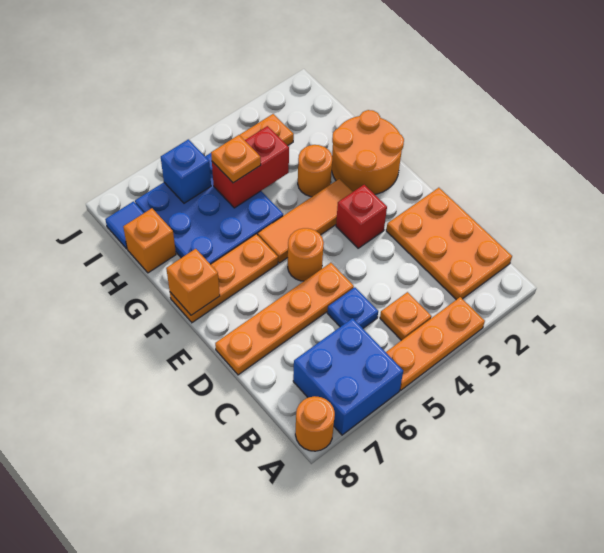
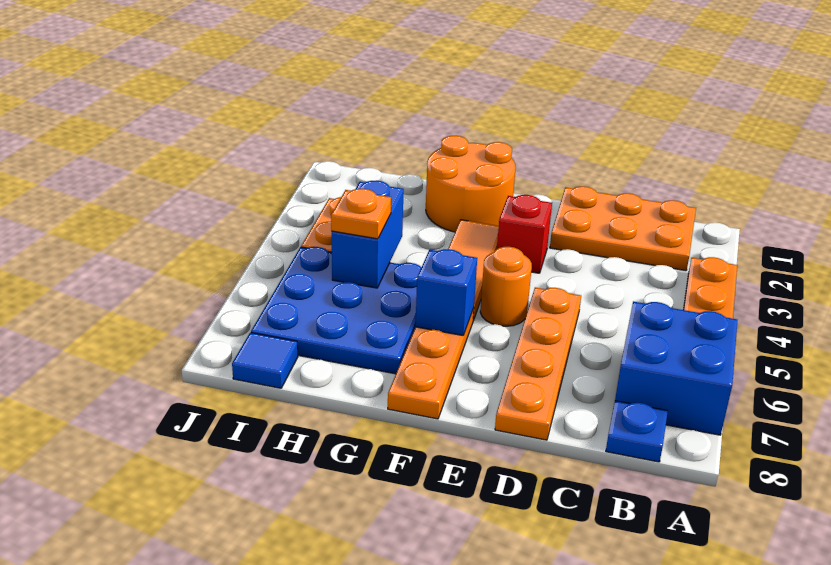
orange round brick A8 level 1 -> none
orange plate B4 level 1 -> none
blue plate C5 level 1 -> blue plate B8 level 1
orange brick F8 level 2 -> none
orange round brick G3 level 1 -> none
red brick H4:H5 level 2 -> blue brick H4:H5 level 2
orange brick H8 level 1 -> none
blue brick I6 level 2 -> blue brick F6 level 2

